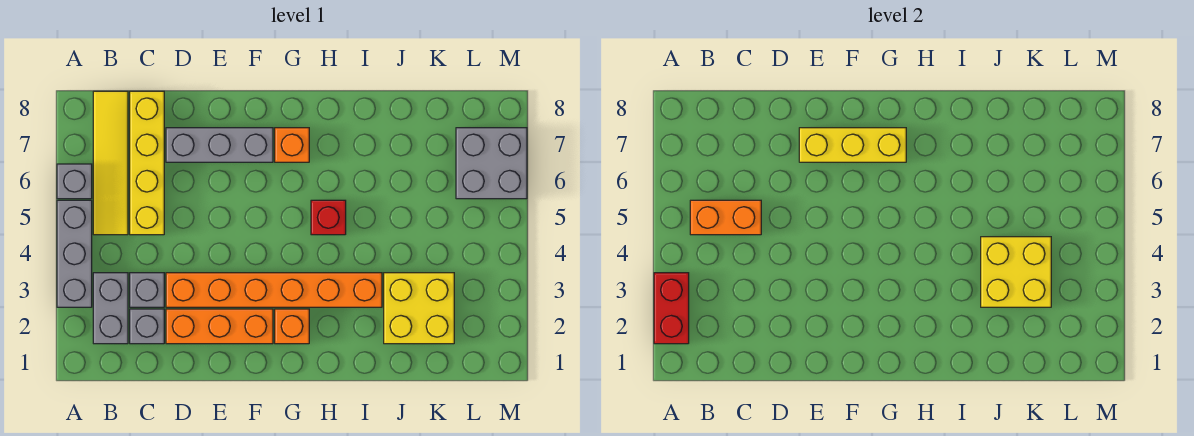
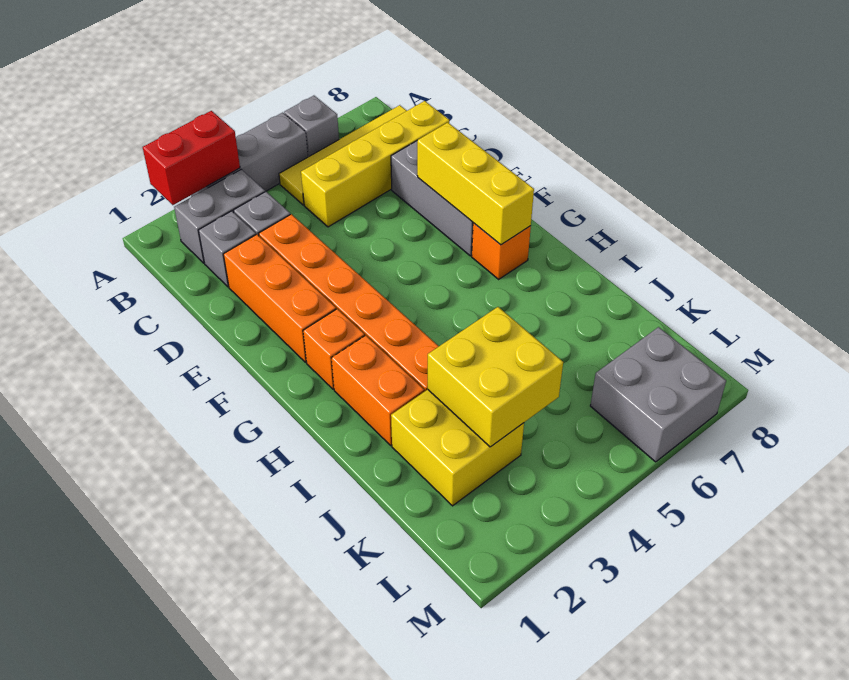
orange brick B5:C5 level 2 -> orange brick H2:I2 level 1
red brick H5 level 1 -> none

